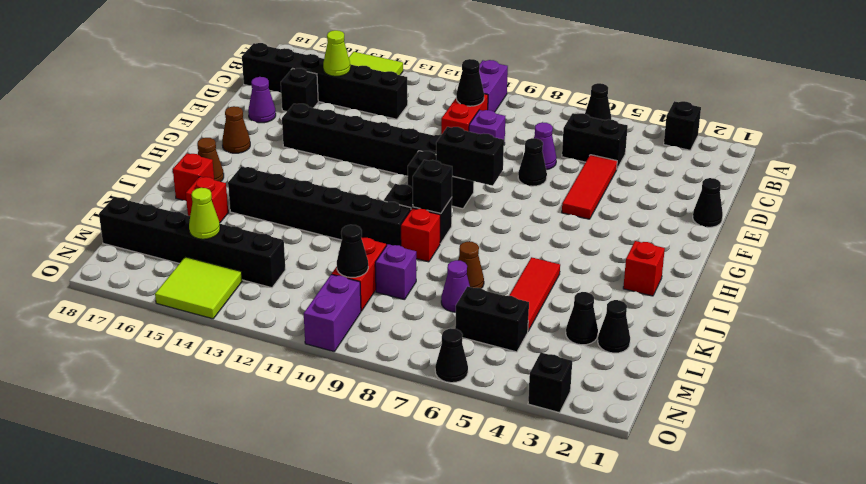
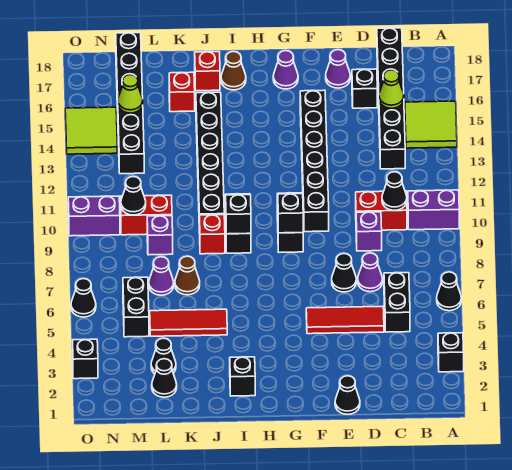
black brick G8:G9 level 2 -> black brick G9 level 2
brown cone G17 level 1 -> purple cone G17 level 1
red brick I2 level 1 -> black brick I2 level 1

